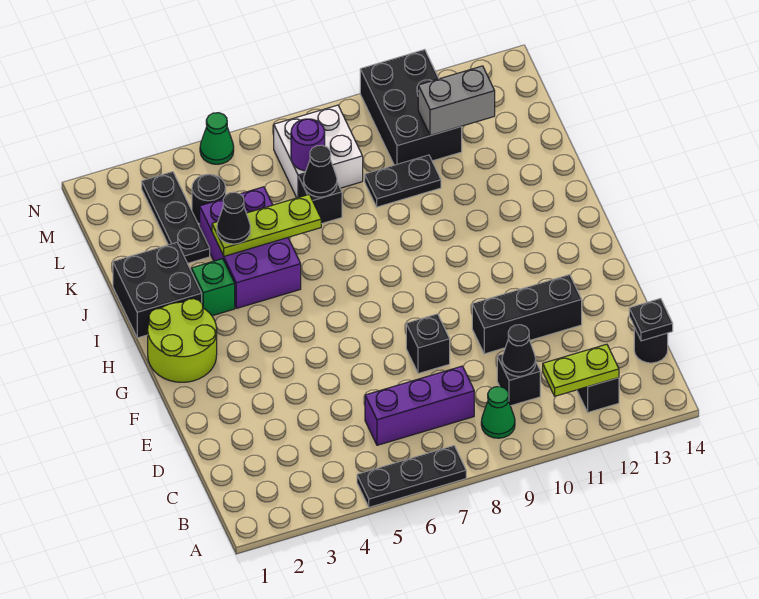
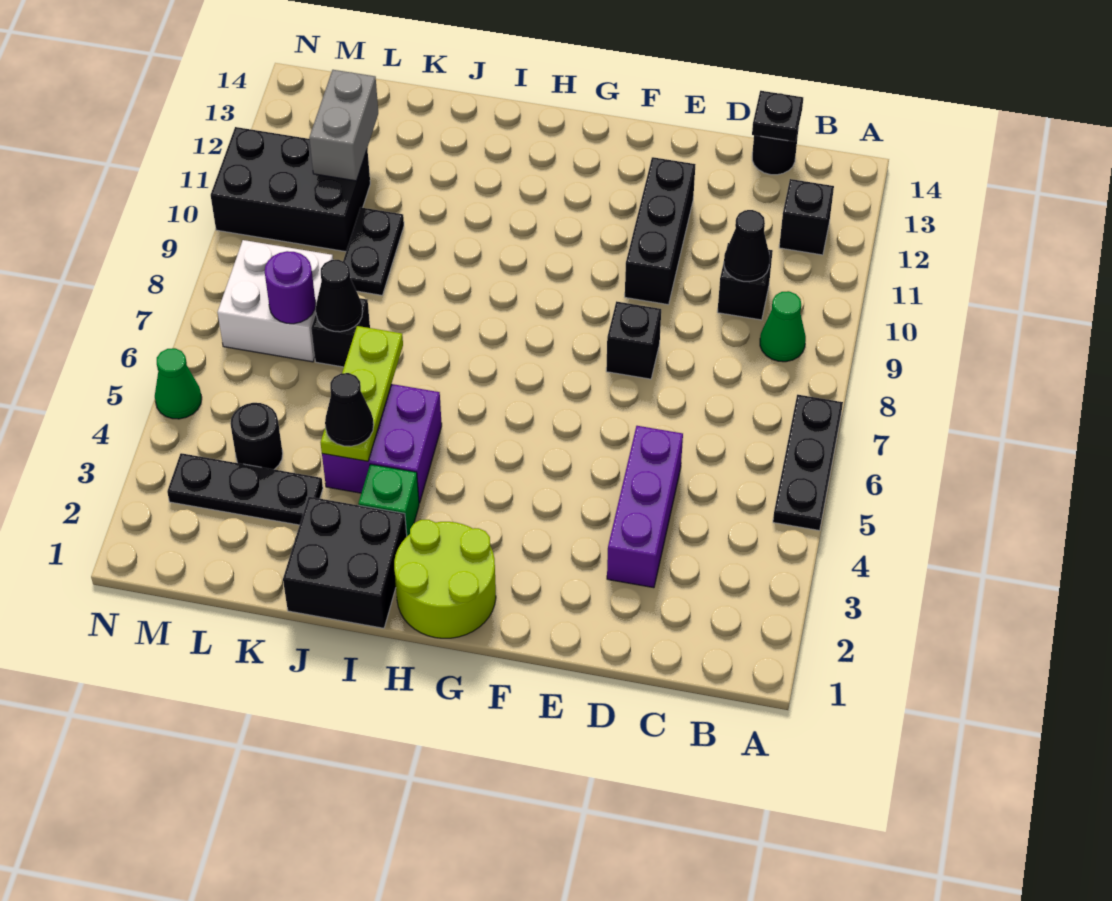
lime plate B11:B12 level 2 -> none
purple brick C6:C8 level 1 -> purple brick D3:D5 level 1
purple brick I4:K5 level 1 -> purple brick I4:J5 level 1

